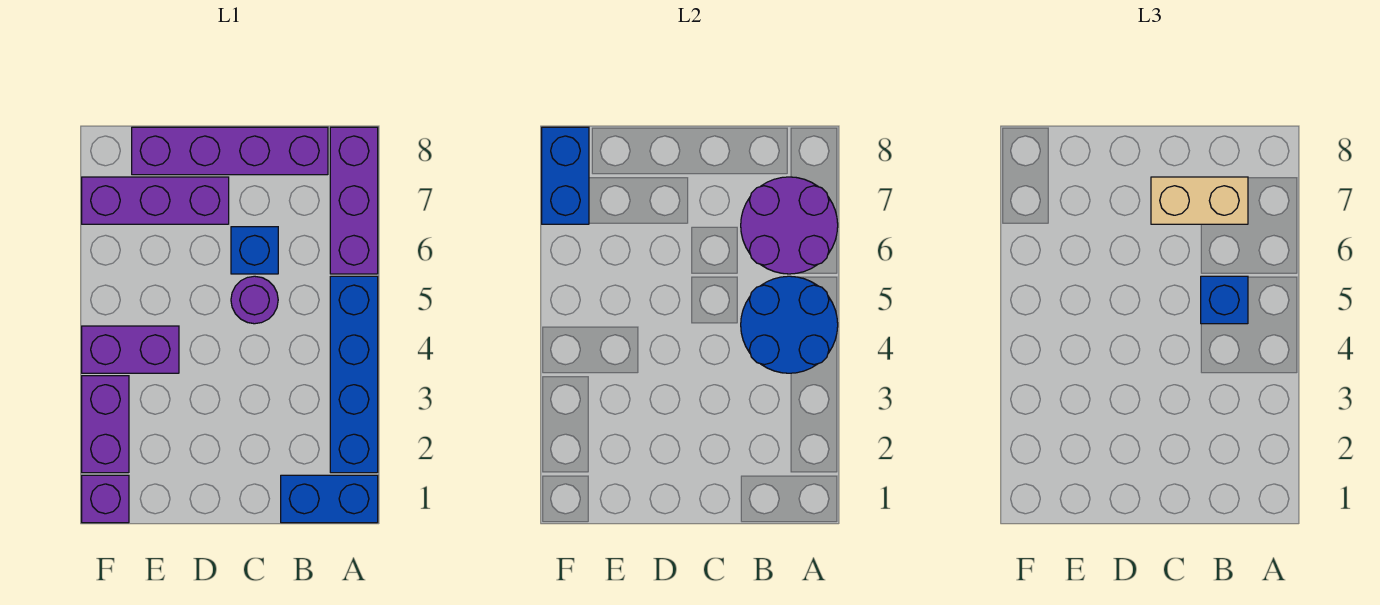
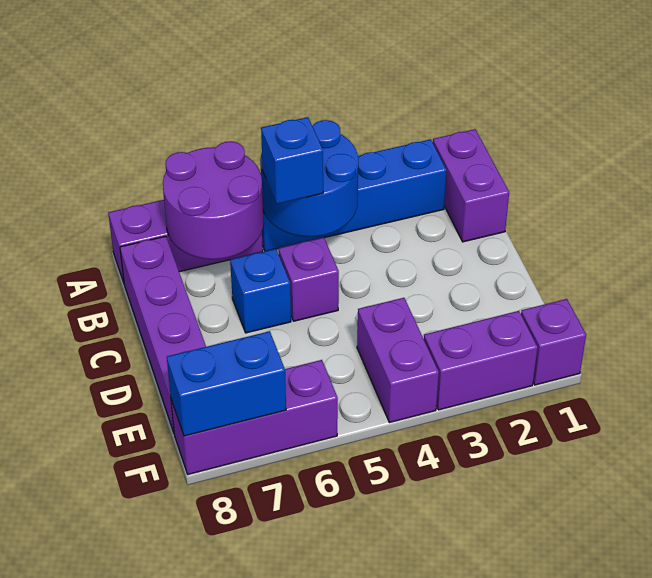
blue brick A1:B1 level 1 -> purple brick A1:B1 level 1
tan brick B7:C7 level 3 -> none
purple round brick C5 level 1 -> purple brick C5 level 1
purple brick D7:F7 level 1 -> purple brick F6:F8 level 1

